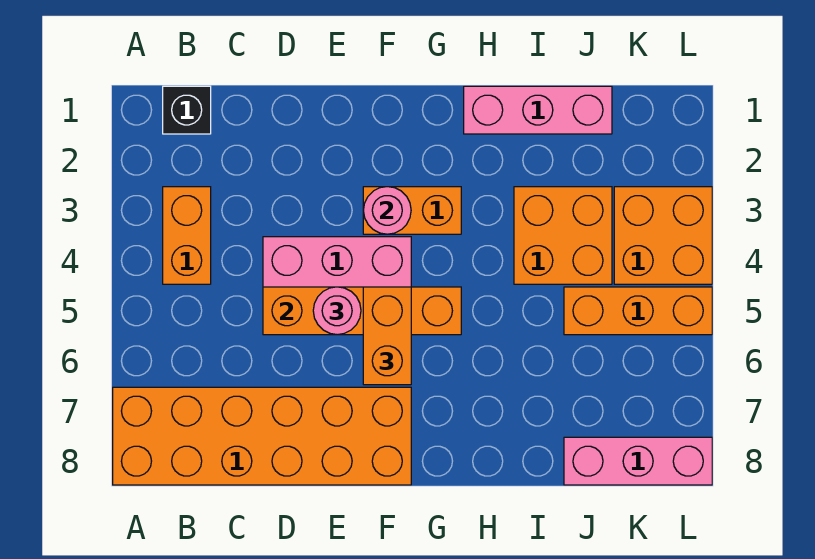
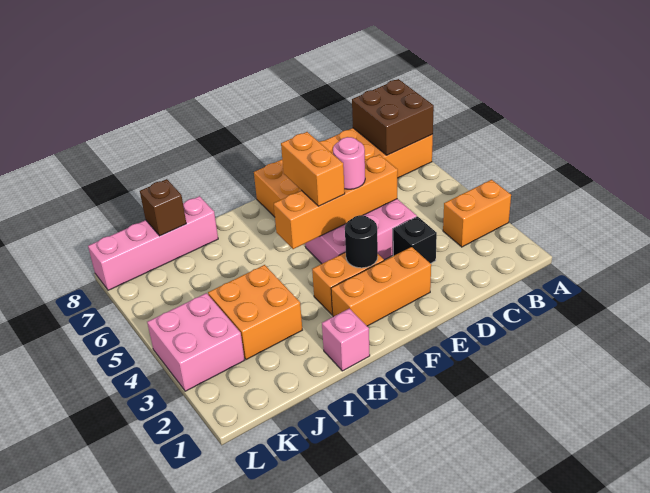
none -> brown brick A7:B8 level 2
black brick B1 level 1 -> black brick D3 level 1
orange brick B3:B4 level 1 -> orange brick A3:B3 level 1
pink round brick F3 level 2 -> black round brick F3 level 2
pink brick H1:J1 level 1 -> pink brick H1 level 1
orange brick J5:L5 level 1 -> orange brick E2:G2 level 1
pink brick J8:L8 level 1 -> pink brick I8:L8 level 1
none -> brown brick J8 level 2
orange brick K3:L4 level 1 -> pink brick K3:L4 level 1

